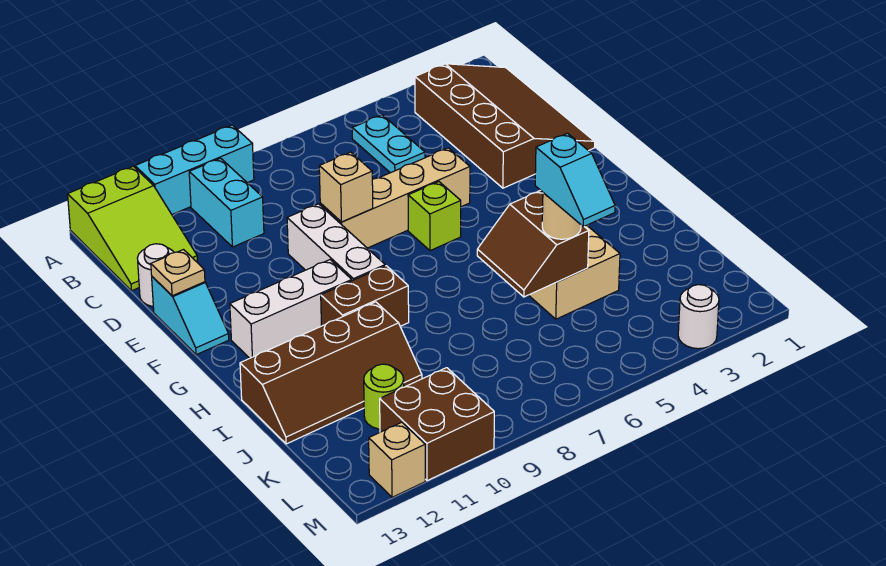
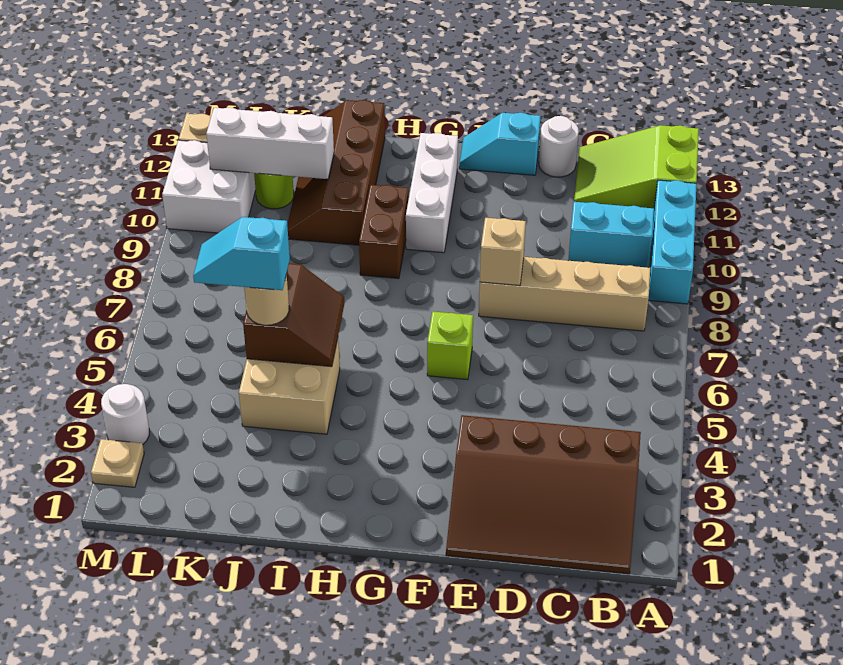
cyan plate B5:C5 level 1 -> none
tan brick E5:E8 level 1 -> tan brick B8:E8 level 1
white brick E9:G9 level 1 -> white brick J11:L11 level 2
tan plate E13 level 2 -> tan plate M2 level 1
brown slope I5:J6 level 2 top 5 -> brown slope I5:J6 level 2 top J
brown brick L10:M11 level 1 -> white brick L10:M11 level 1

